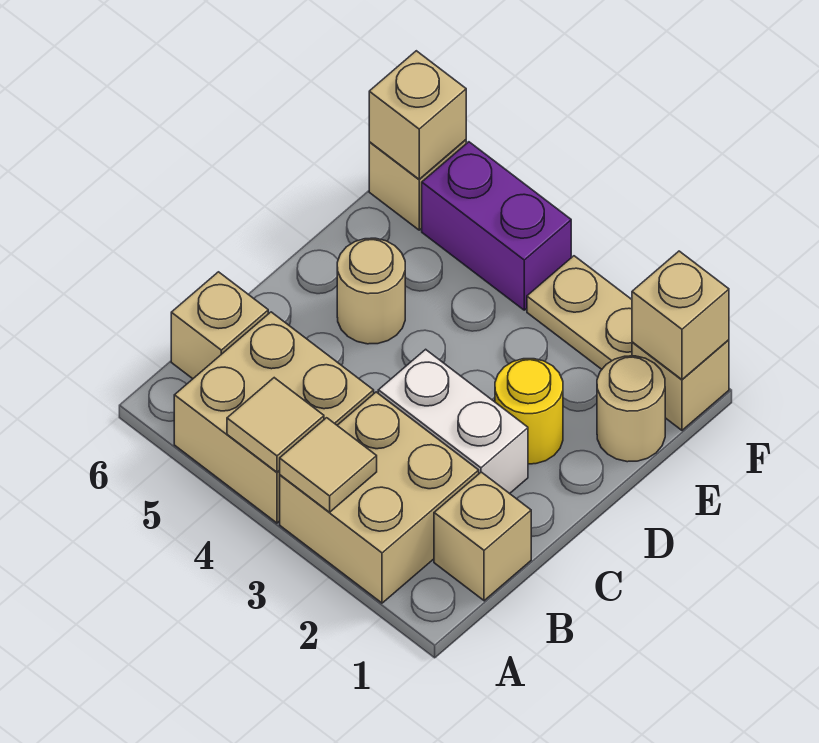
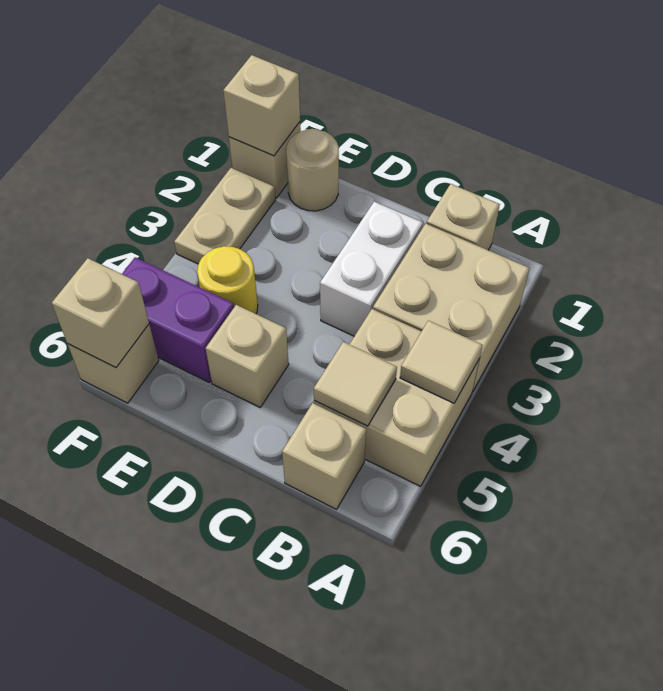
tan tile A3 level 2 -> tan tile B5 level 2
yellow round brick D2 level 1 -> yellow round brick E4 level 1
tan round brick D5 level 1 -> tan brick D5 level 1
purple brick F4:F5 level 1 -> purple brick E5:F5 level 1

